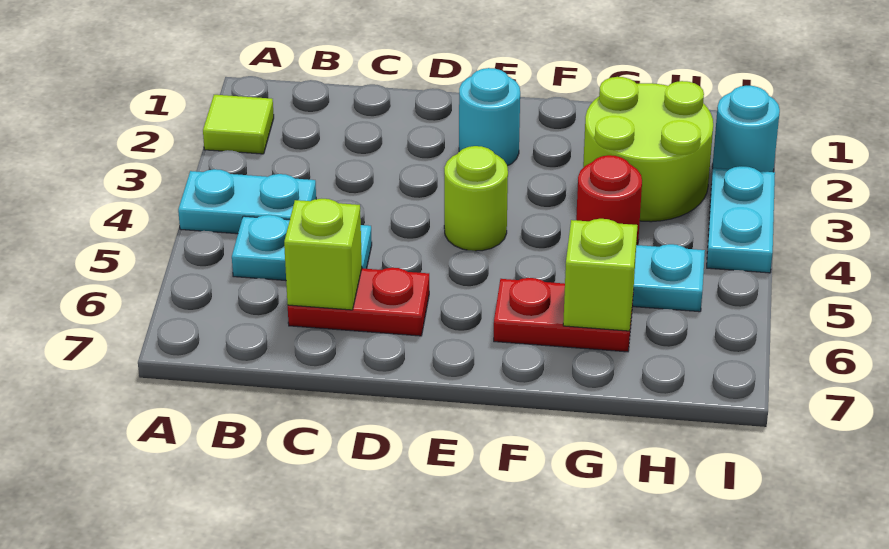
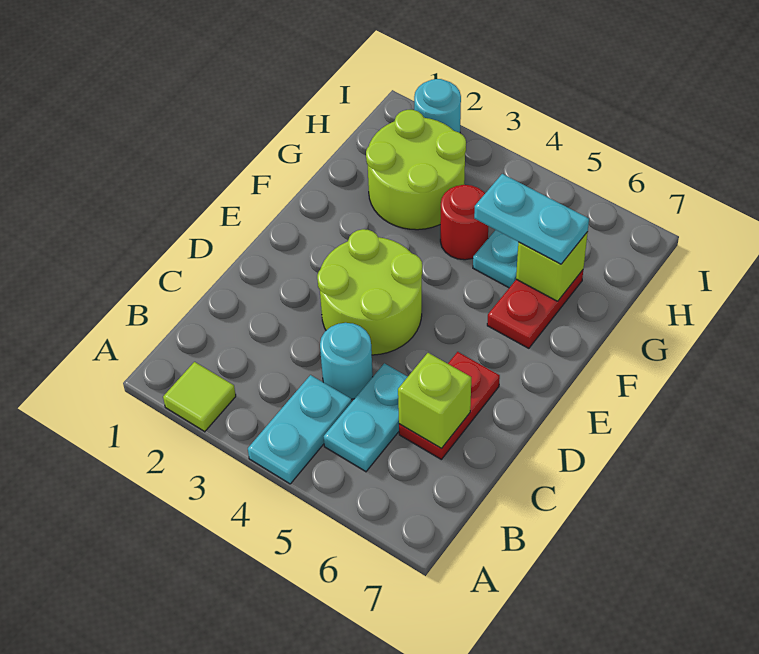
cyan round brick E2 level 1 -> cyan round brick C4 level 1
lime round brick E4 level 1 -> lime round brick D3:E4 level 1
cyan plate I3:I4 level 1 -> cyan plate G5:G6 level 3

